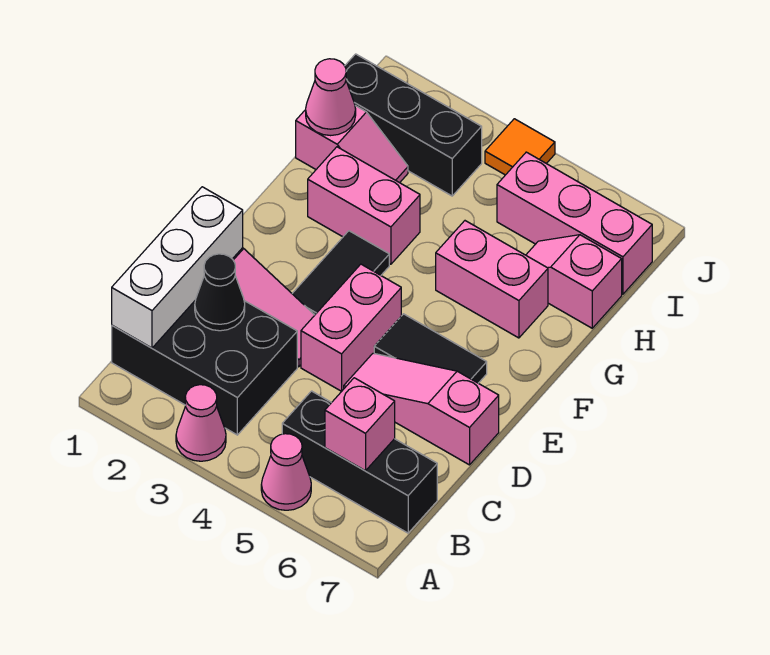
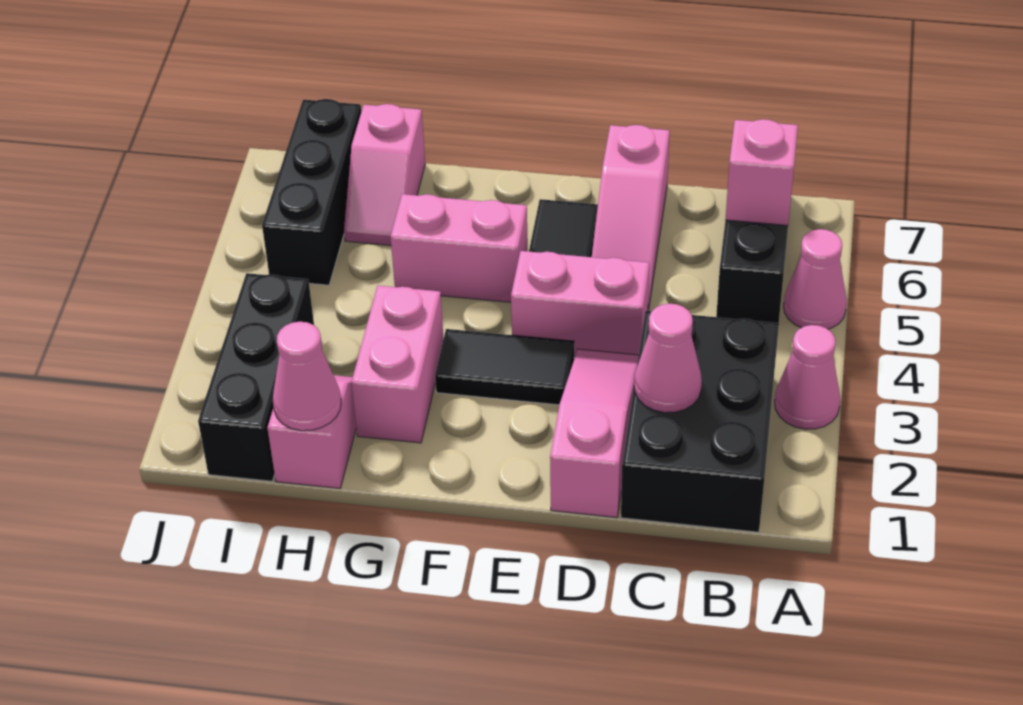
white brick B1:D1 level 2 -> none
black cone C2 level 2 -> pink cone C2 level 2
pink brick G5:G6 level 1 -> pink brick F5:G5 level 1
pink brick I5:I7 level 1 -> black brick I5:I7 level 1
orange tile J4 level 1 -> none

